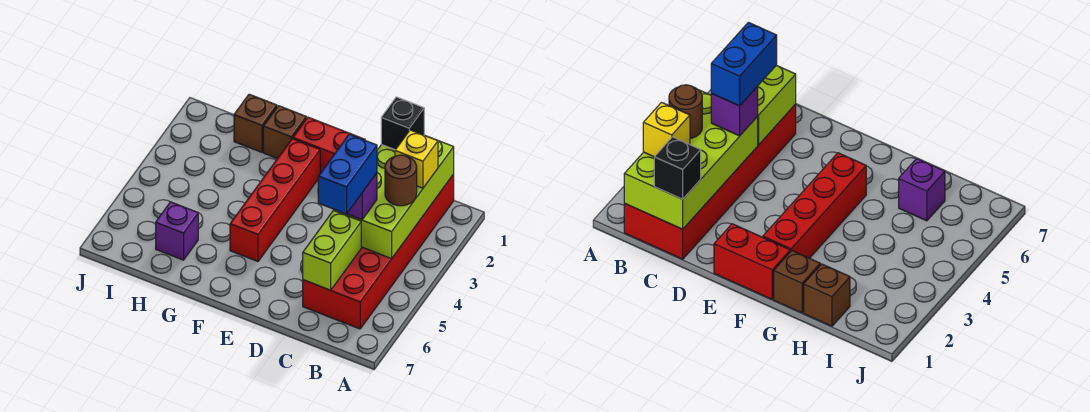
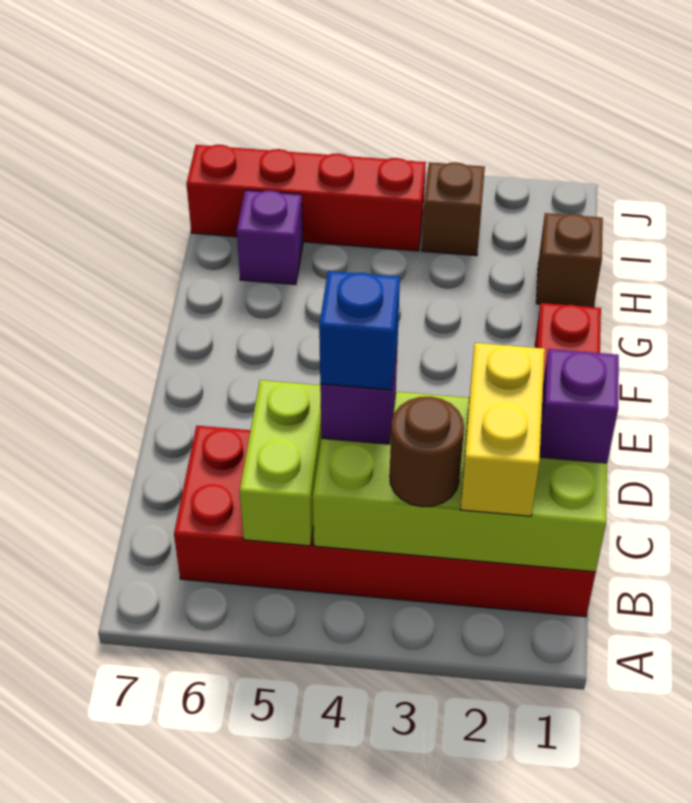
yellow brick B2 level 3 -> yellow brick B2:C2 level 3
black brick C1 level 3 -> purple brick C1 level 3
blue brick C4:C5 level 4 -> blue brick C4 level 4
lime brick C5:C6 level 2 -> lime brick B5:C5 level 2
red brick F2:F5 level 1 -> red brick I4:I7 level 1
brown brick G1 level 1 -> brown brick I3 level 1

